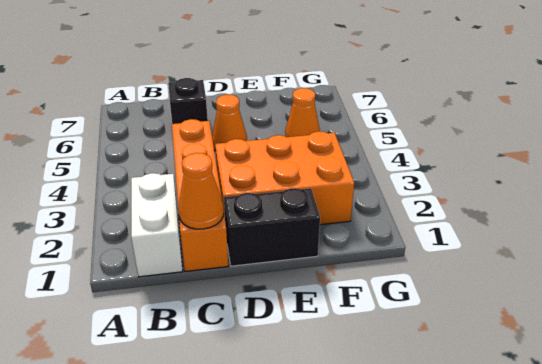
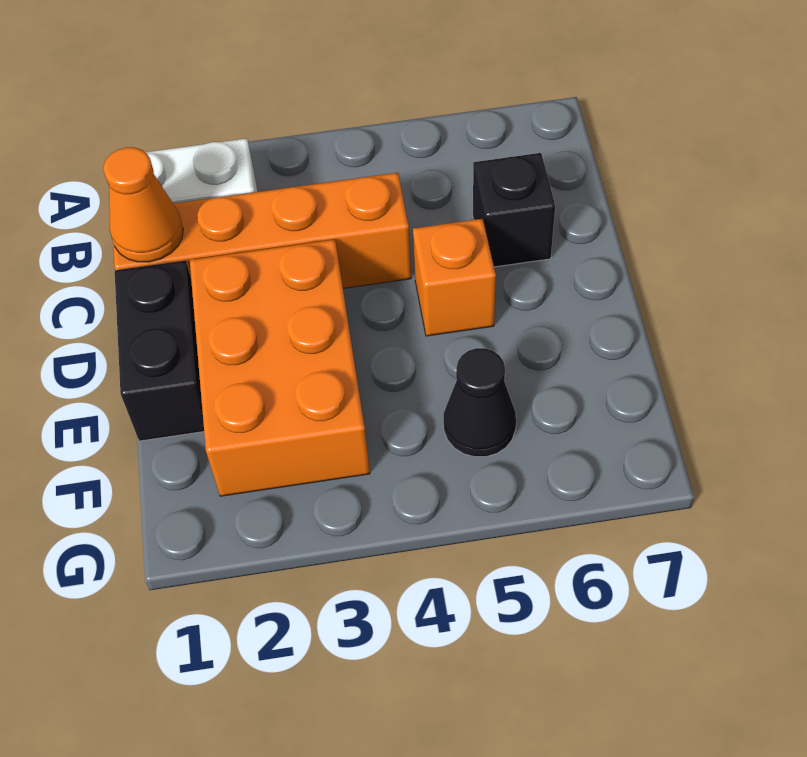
orange cone D5 level 1 -> orange brick D5 level 1
orange cone F5 level 1 -> black cone F5 level 1

